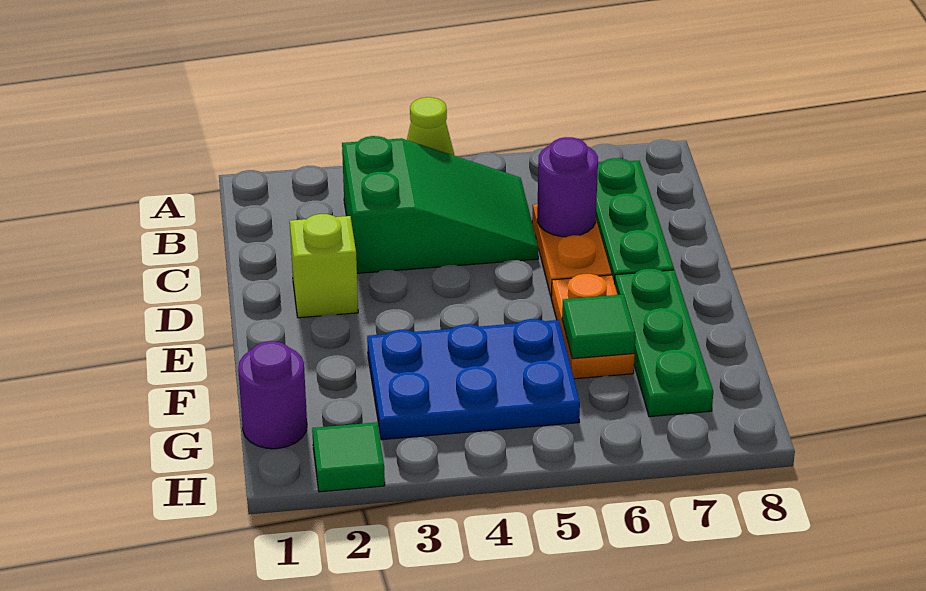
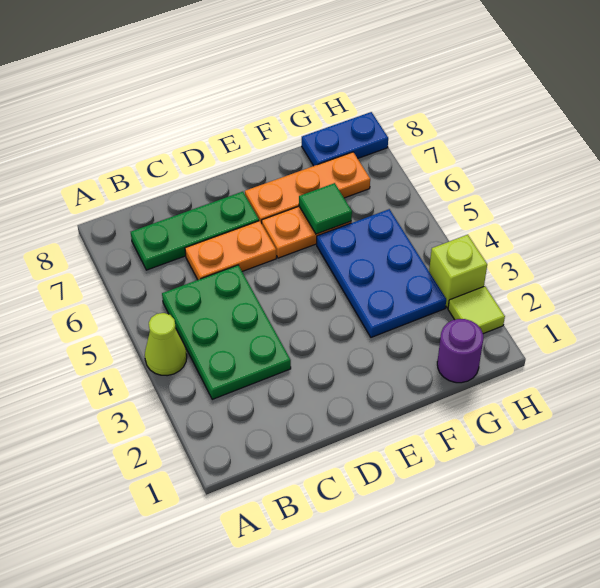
green slope B3:C5 level 1 top 3 -> green plate B3:C5 level 1
purple round brick C6 level 2 -> none
lime brick D2 level 1 -> lime brick H3 level 1
green plate E7:G7 level 1 -> orange plate E7:G7 level 1
none -> blue plate G8:H8 level 1
green tile H2 level 1 -> lime tile H2 level 1

